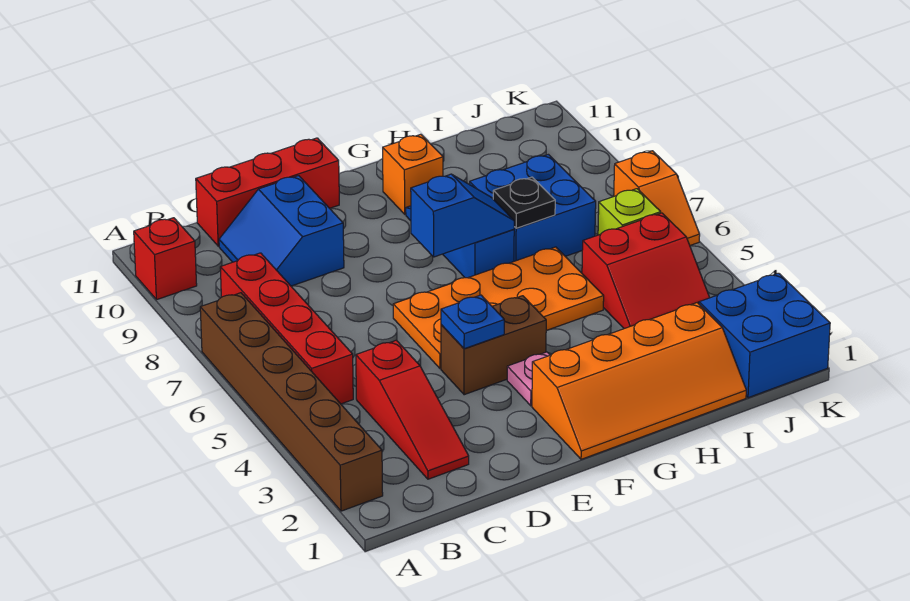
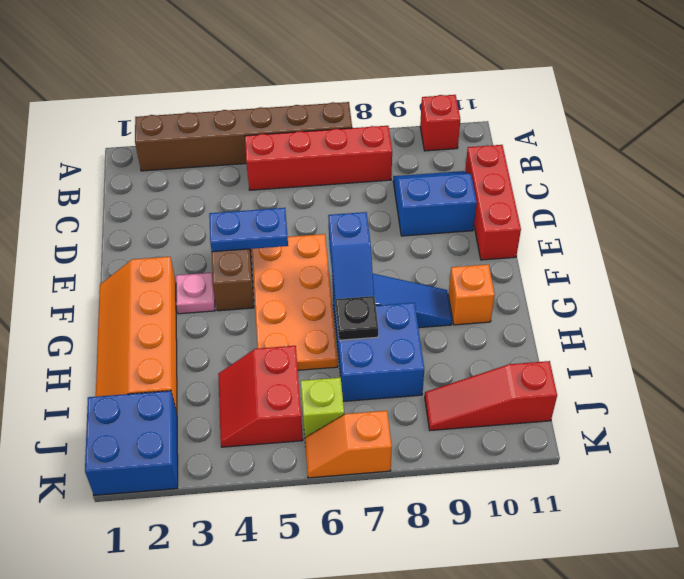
red slope C2:C4 level 1 top 4 -> red slope J9:J11 level 1 top 11
blue plate E4 level 2 -> blue plate E4:E5 level 2

